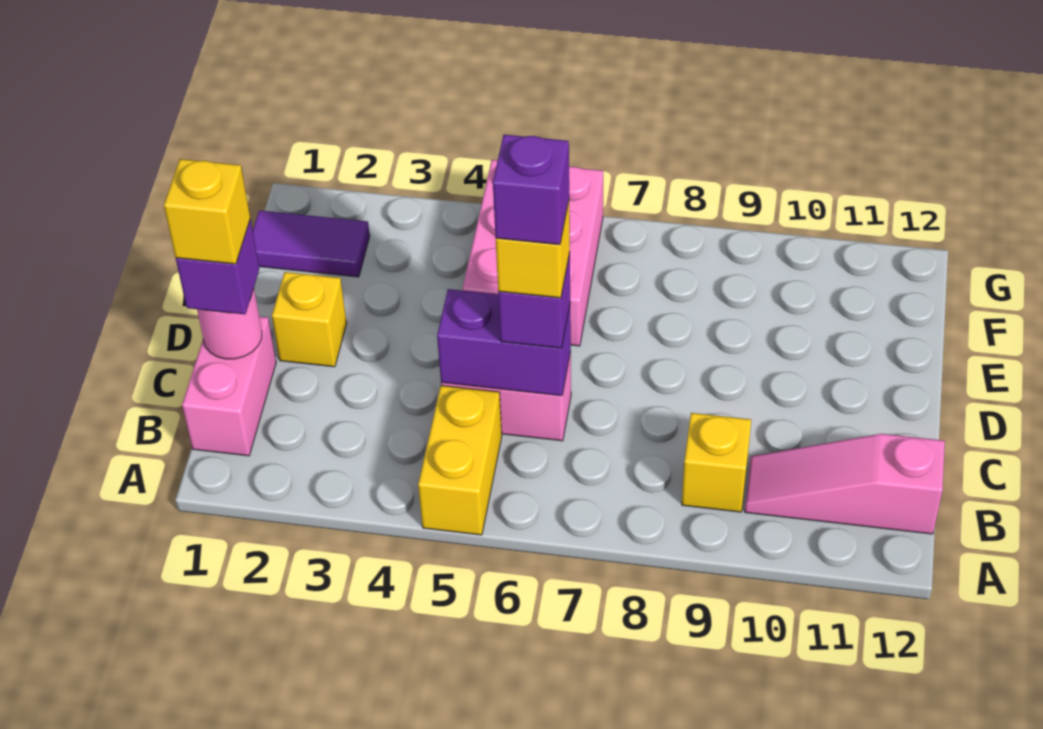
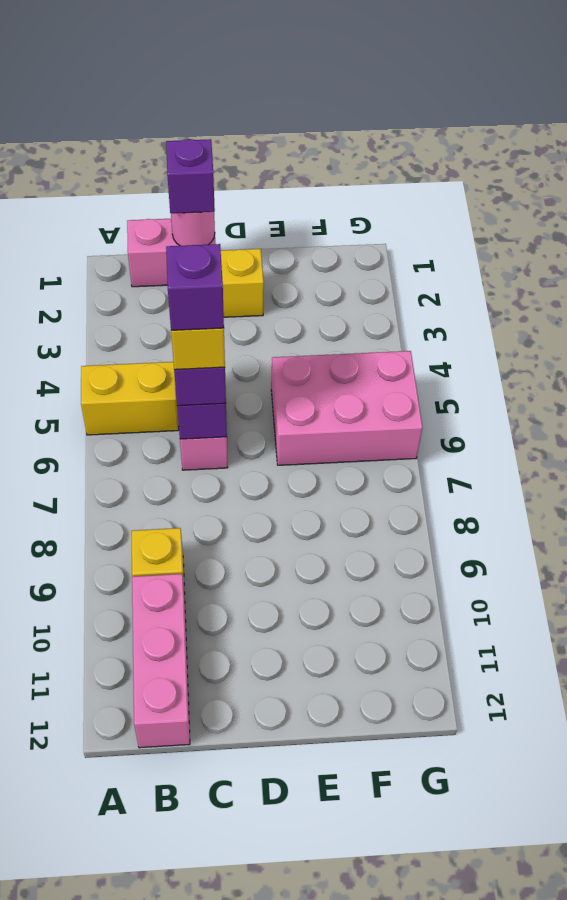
pink slope B10:B12 level 1 top 12 -> pink brick B10:B12 level 1
yellow brick C1 level 4 -> none
purple tile F1:F2 level 1 -> none

